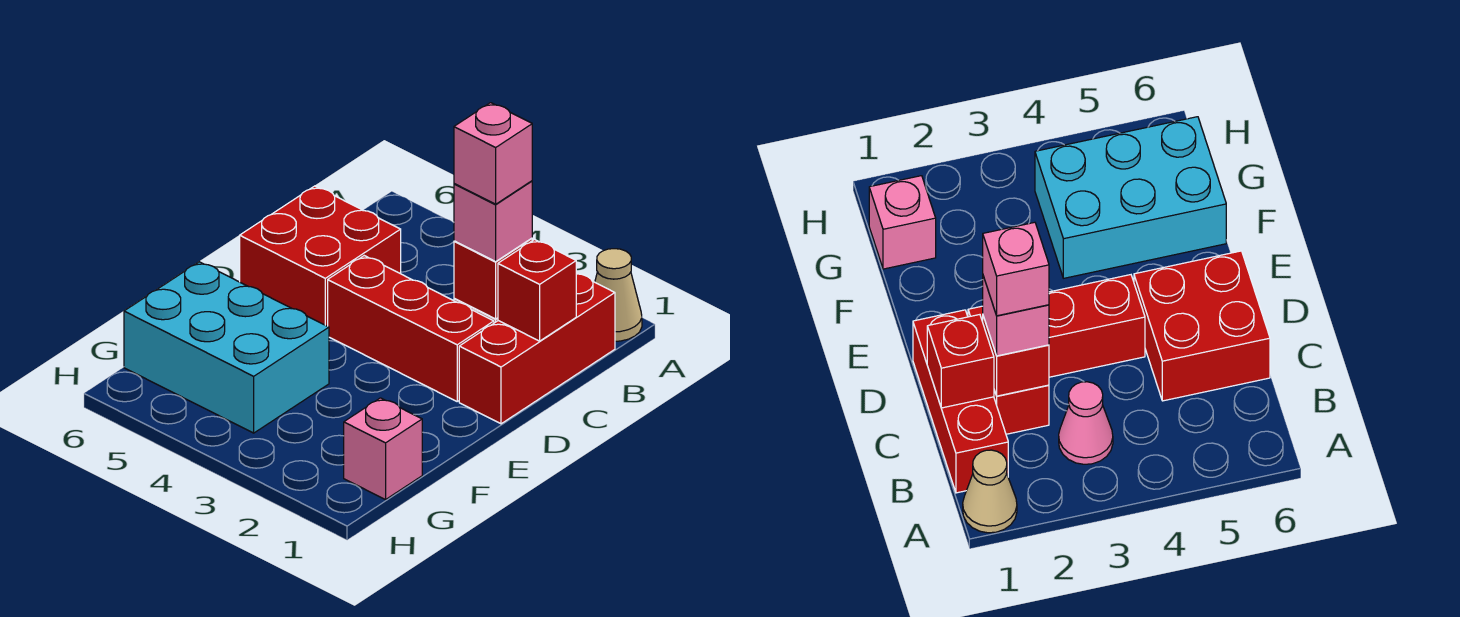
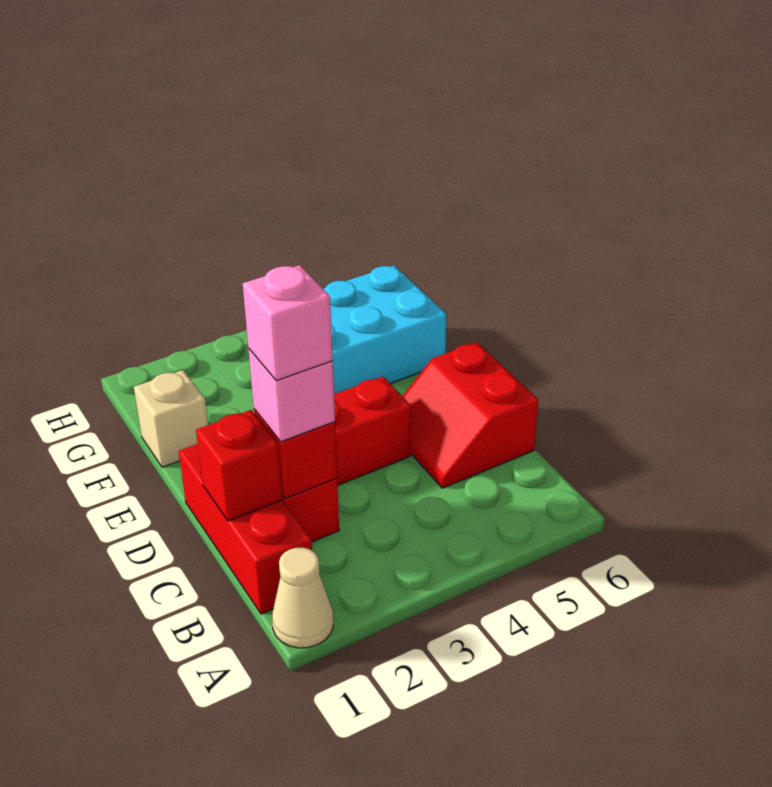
pink cone B3 level 1 -> none
red brick C5:D6 level 1 -> red slope C5:D6 level 1 top 6
none -> tan brick F1 level 1
pink brick G1 level 1 -> none

